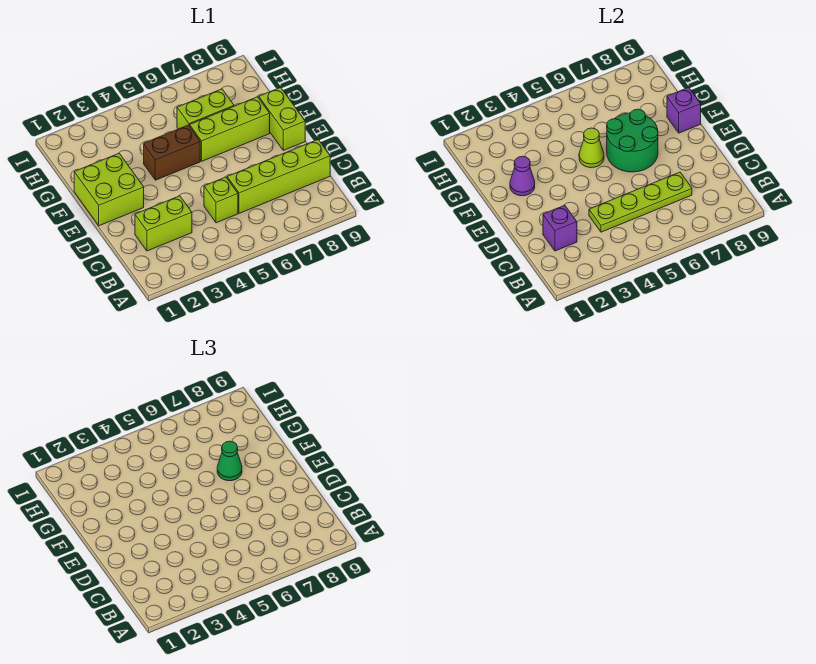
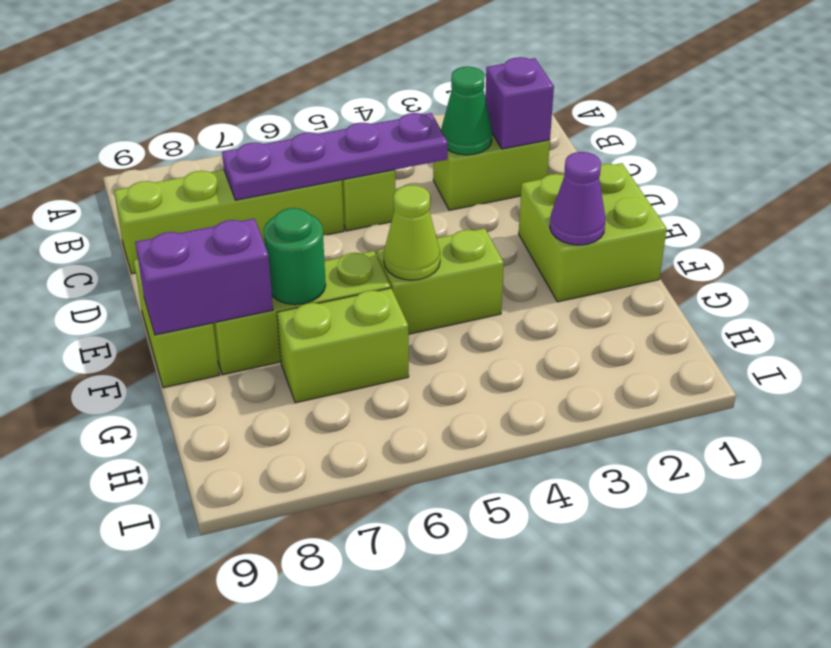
lime plate C4:C7 level 2 -> purple plate C4:C7 level 2
green round brick E6:F7 level 2 -> green round brick F7 level 2
brown brick F4:F5 level 1 -> lime brick F4:F5 level 1
green cone F7 level 3 -> green cone C3 level 2
purple brick F9 level 2 -> purple brick F8:F9 level 2

